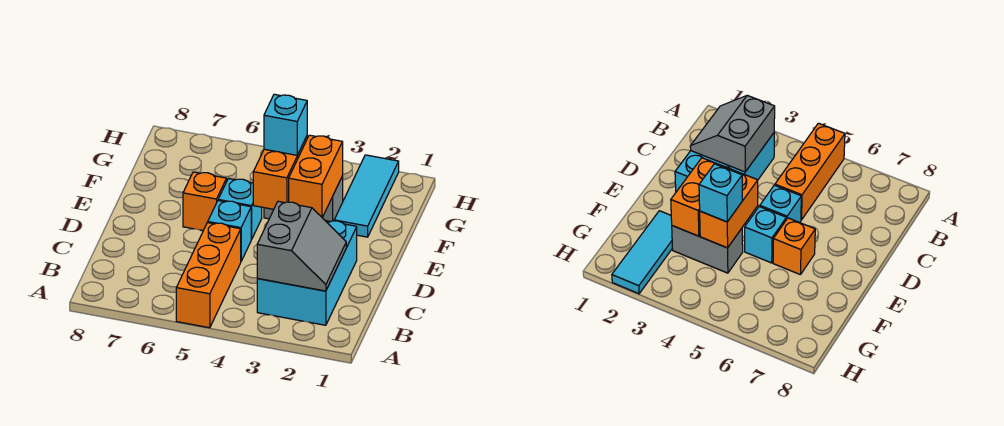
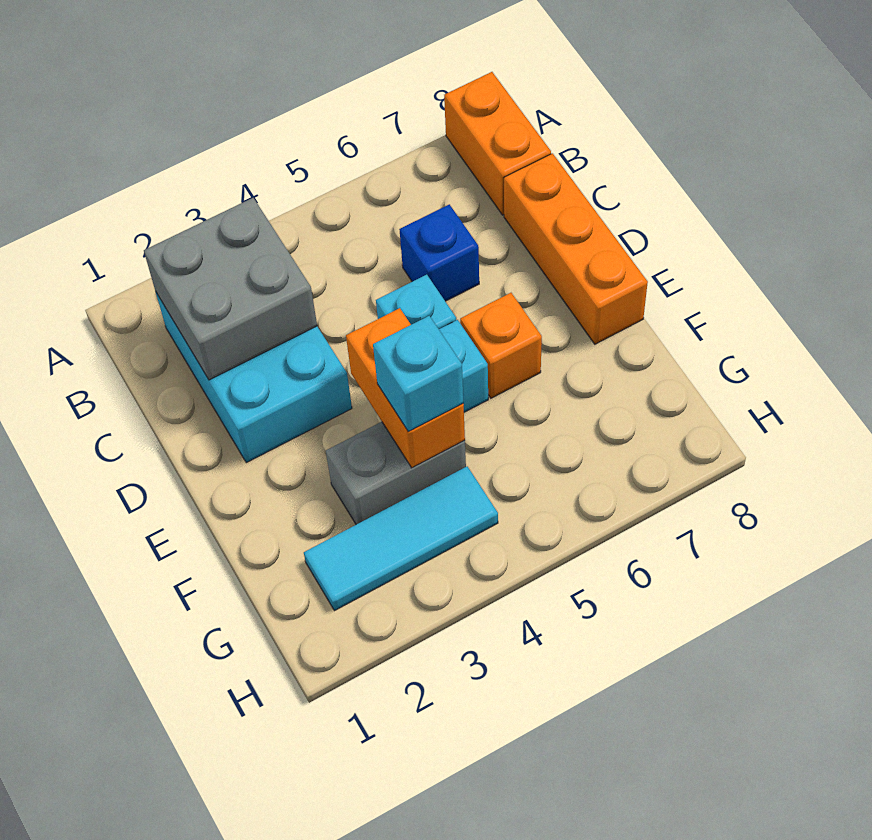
orange brick A5:C5 level 1 -> orange brick C8:E8 level 1
grey slope B2:C3 level 2 top 3 -> grey brick B2:C3 level 2
none -> blue brick C6 level 1
orange brick E3:F3 level 2 -> orange brick A8:B8 level 1
cyan tile F2:H2 level 1 -> cyan tile G2:G4 level 1

